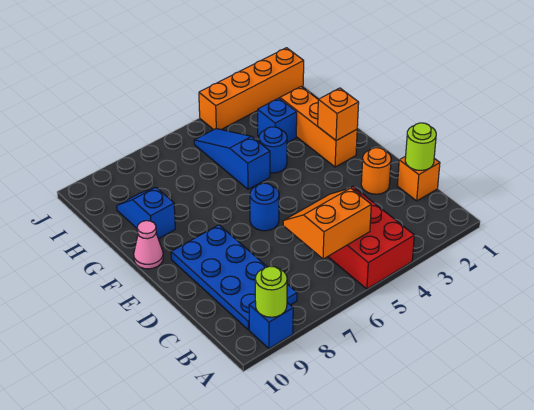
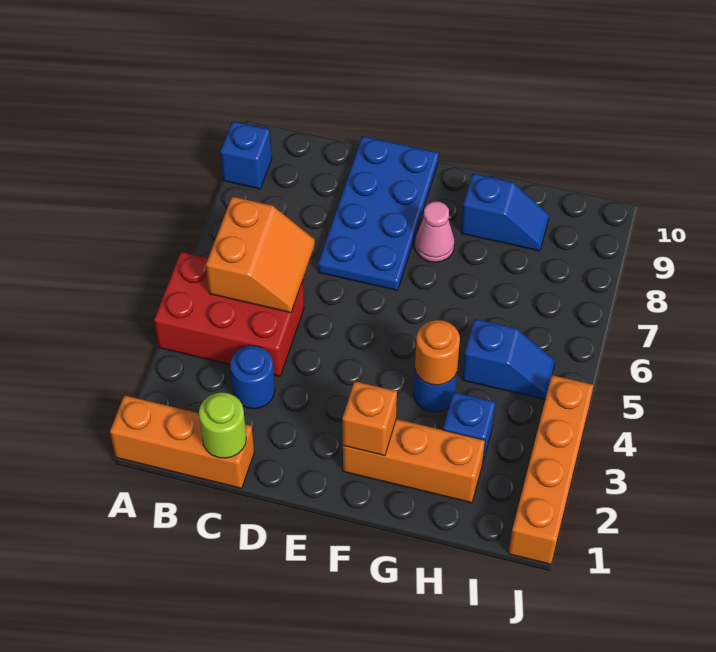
lime round brick A9 level 2 -> none
blue plate B8:E9 level 1 -> blue plate D7:E10 level 1
orange brick C1 level 1 -> orange brick A1:C1 level 1
orange round brick D2 level 1 -> orange round brick G4 level 2
blue round brick E6 level 1 -> blue round brick C3 level 1
pink cone F10 level 1 -> pink cone F8 level 1
blue slope G5:I5 level 1 top G -> blue slope H5:I5 level 1 top H

